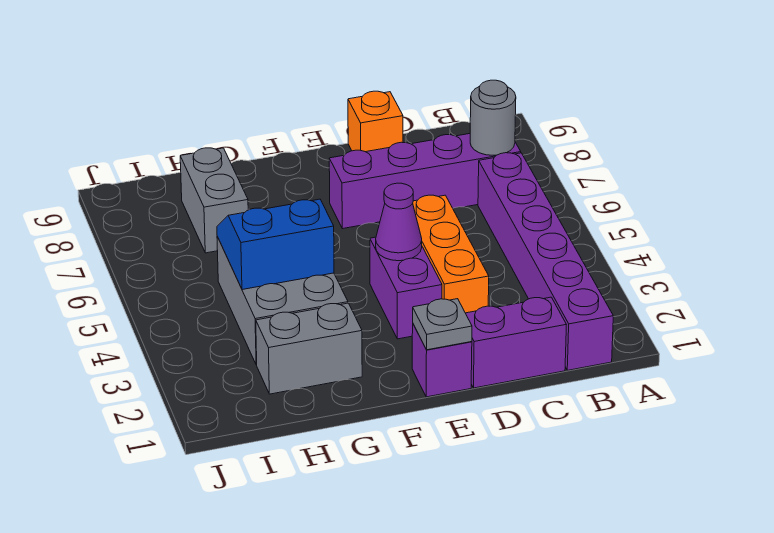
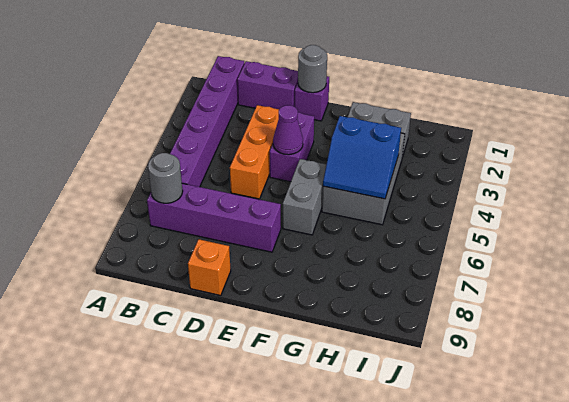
grey plate E1 level 2 -> grey round brick E1 level 2
grey brick H7:H8 level 1 -> grey brick F5:F6 level 1

